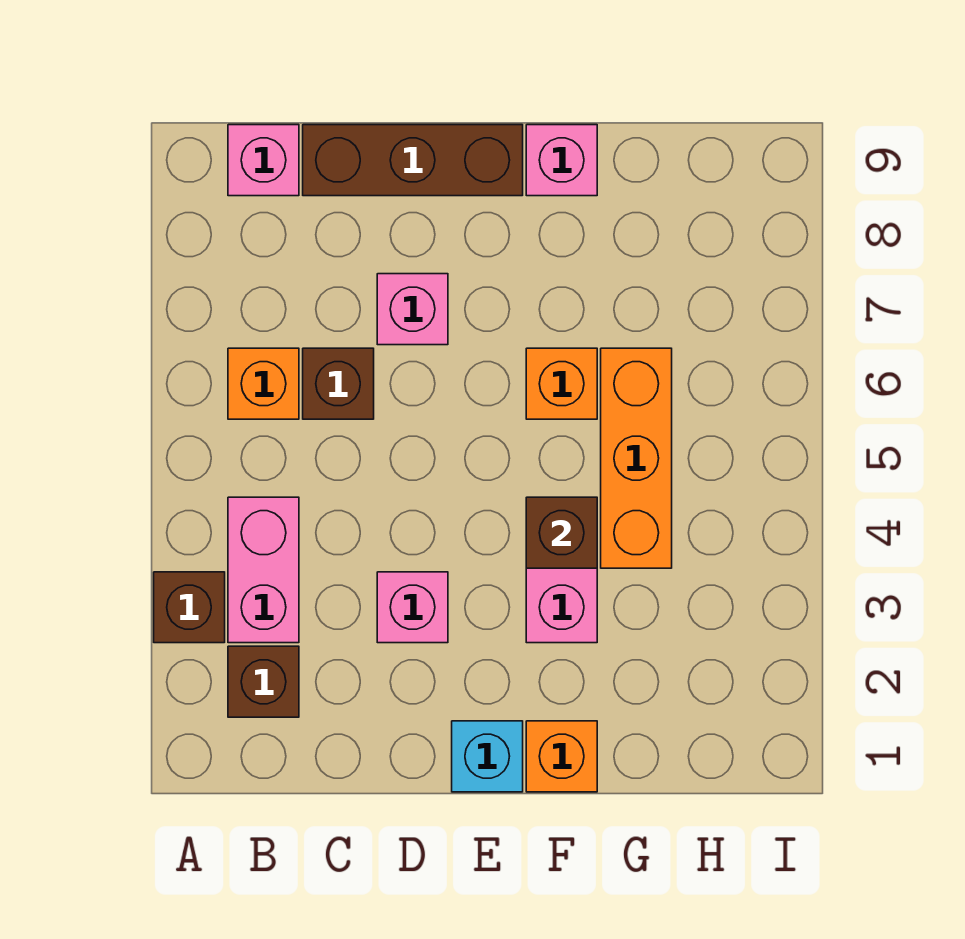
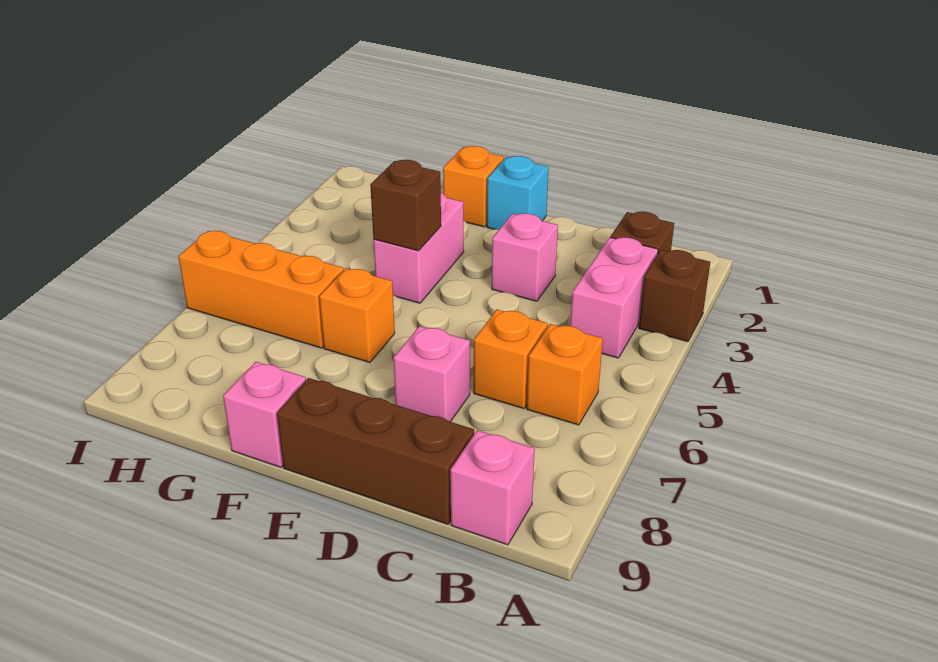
brown brick C6 level 1 -> orange brick C6 level 1
orange brick G4:G6 level 1 -> orange brick G6:I6 level 1

